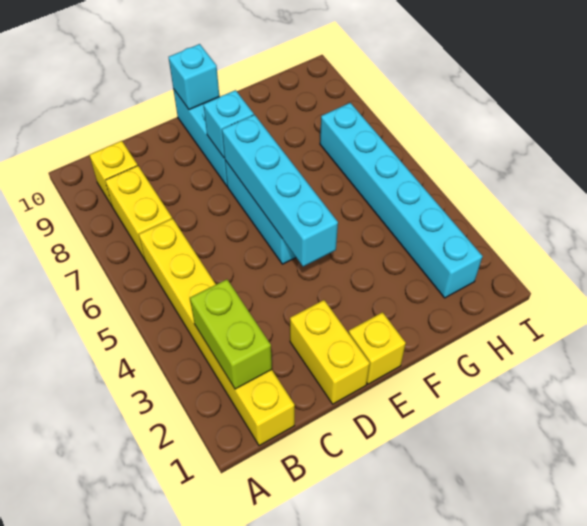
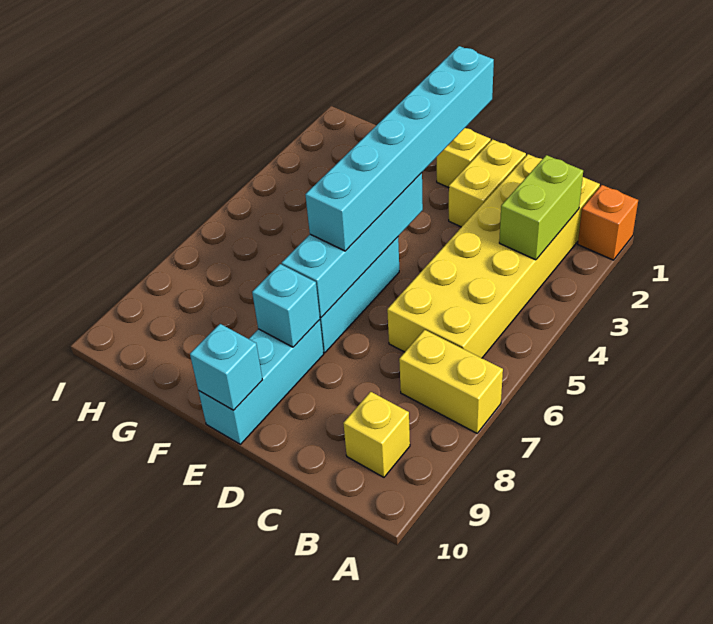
none -> orange brick A1 level 1
yellow brick B1:B6 level 1 -> yellow brick B1:C6 level 1
yellow brick B7:B8 level 1 -> yellow brick A7:B7 level 1
cyan brick H2:H7 level 1 -> cyan brick E1:E6 level 3

